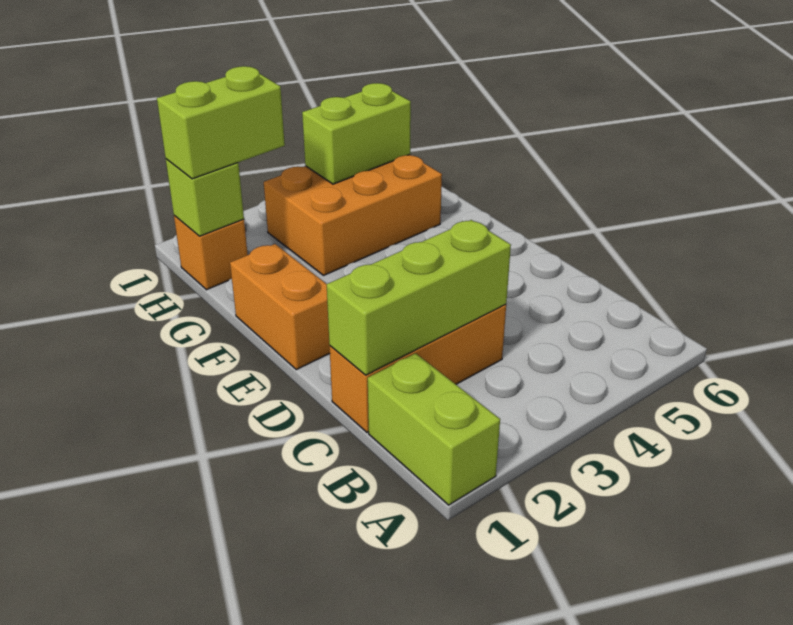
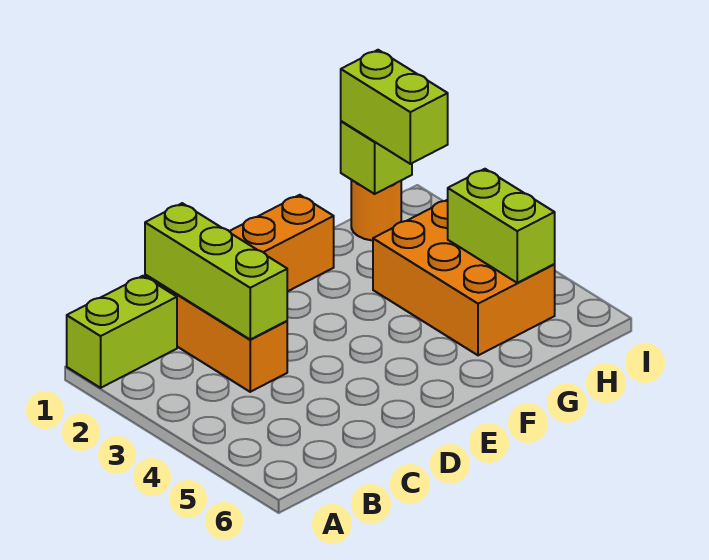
orange brick H1 level 1 -> orange round brick H1 level 1

